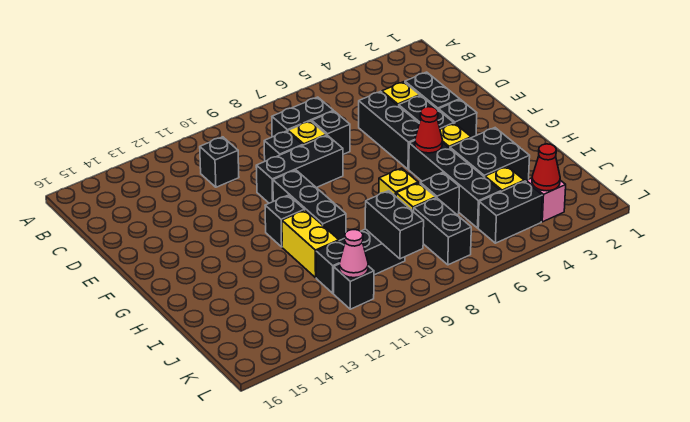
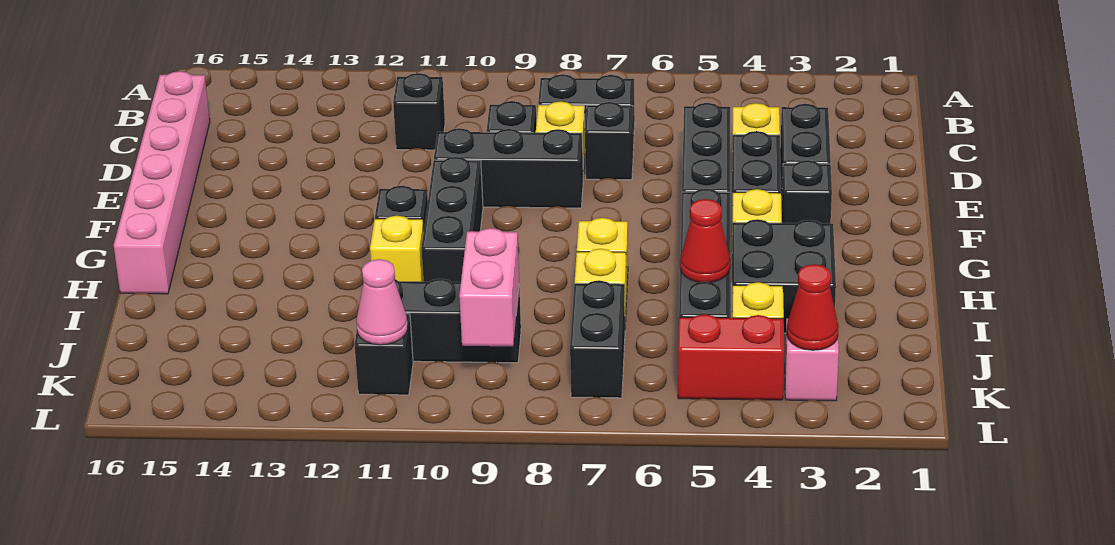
none -> pink brick C16:H16 level 1
red cone G5 level 2 -> red cone I5 level 2
yellow brick H11:I11 level 1 -> yellow brick H11 level 1
black brick I6 level 1 -> none
black brick J9:K9 level 2 -> pink brick J9:K9 level 2
black brick K4:K5 level 1 -> red brick K4:K5 level 1

